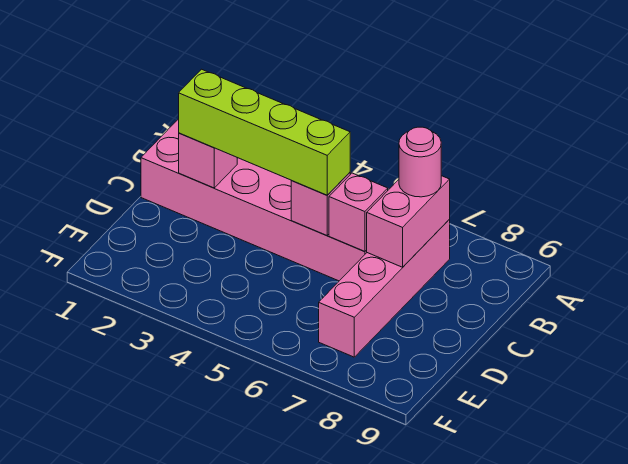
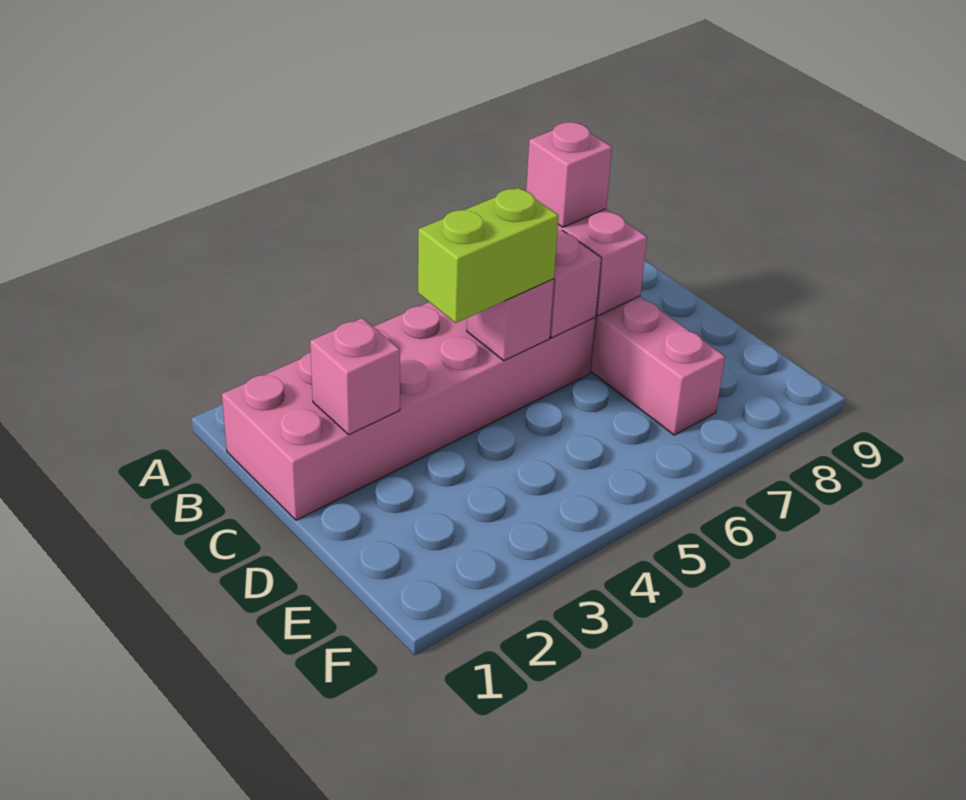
pink round brick B7 level 3 -> pink brick B7 level 3
lime brick C2:C5 level 3 -> lime brick C4:C5 level 3

